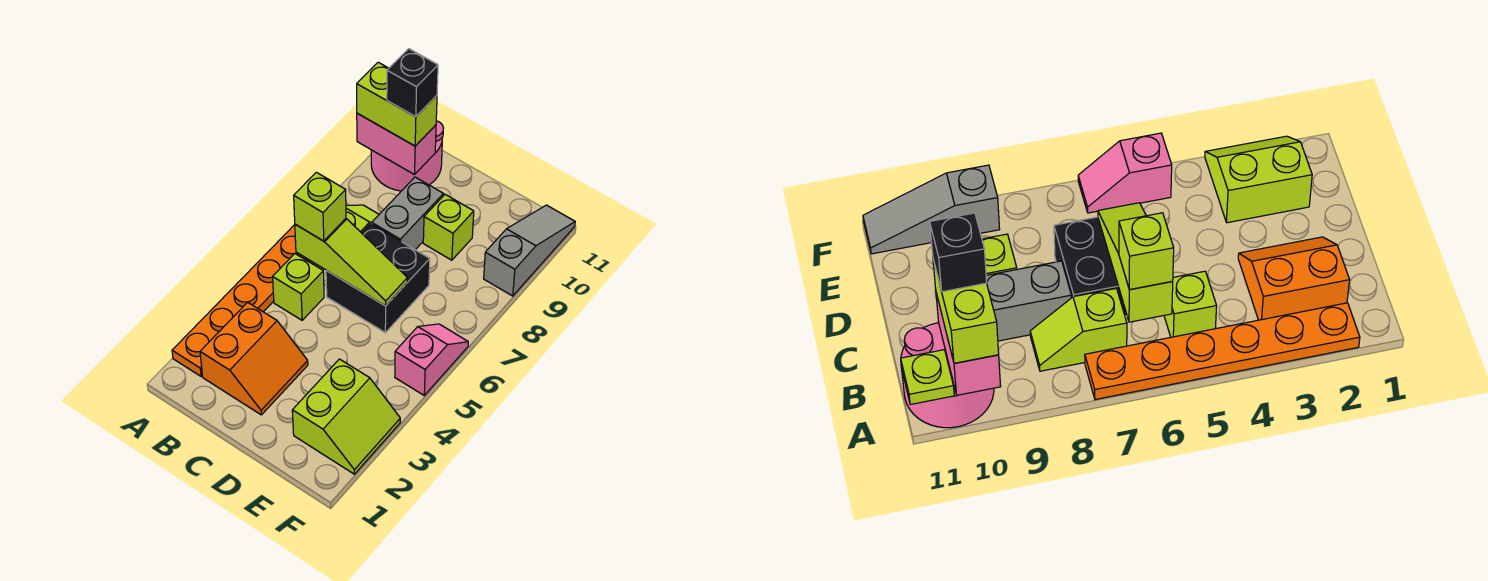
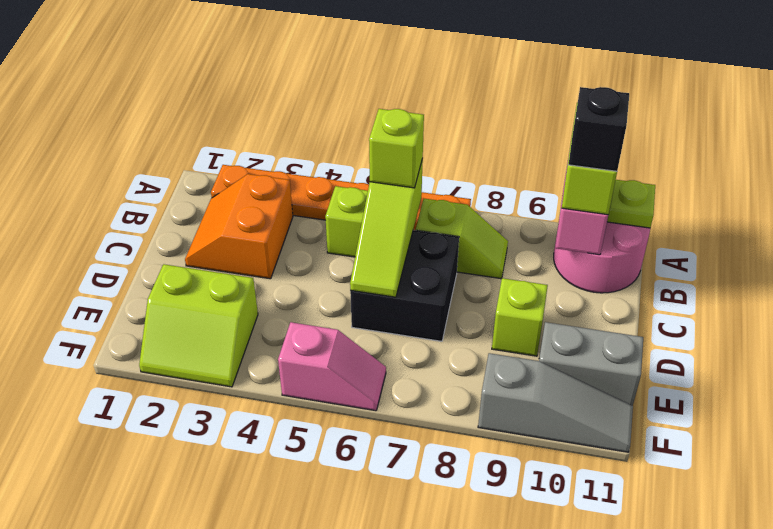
orange slope B2:C3 level 1 top B -> orange slope B2:C3 level 1 top 3
grey brick C8:C9 level 1 -> grey brick E10:E11 level 1

